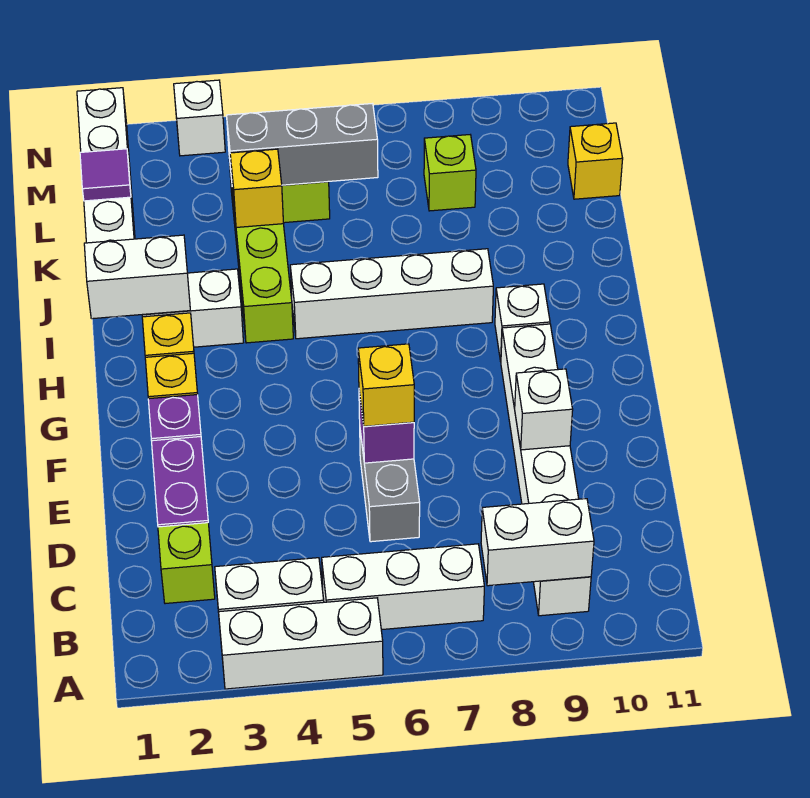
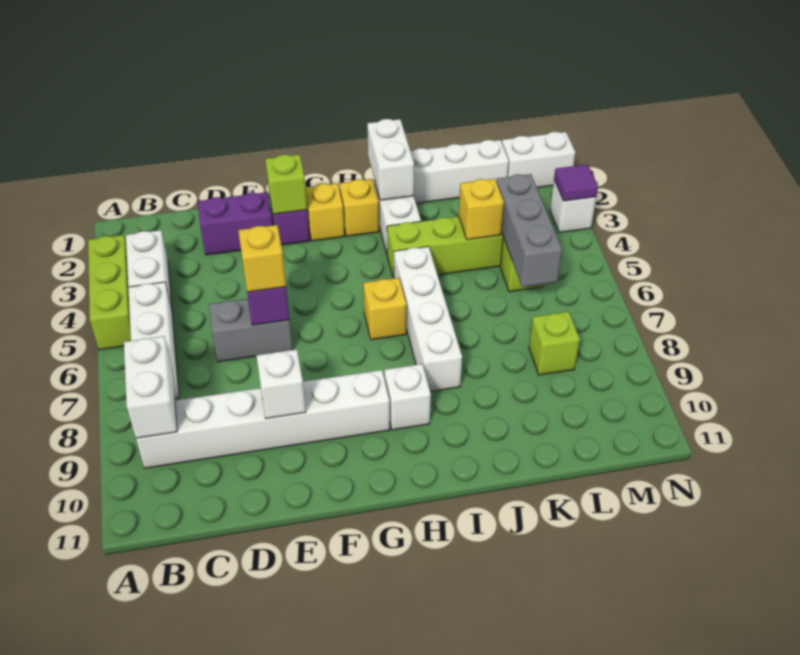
white brick A3:A5 level 1 -> lime brick A3:A5 level 1
lime brick C2 level 1 -> lime brick F2 level 2
purple tile L1 level 2 -> purple tile N3 level 2
yellow brick L11 level 1 -> yellow brick H6 level 1

